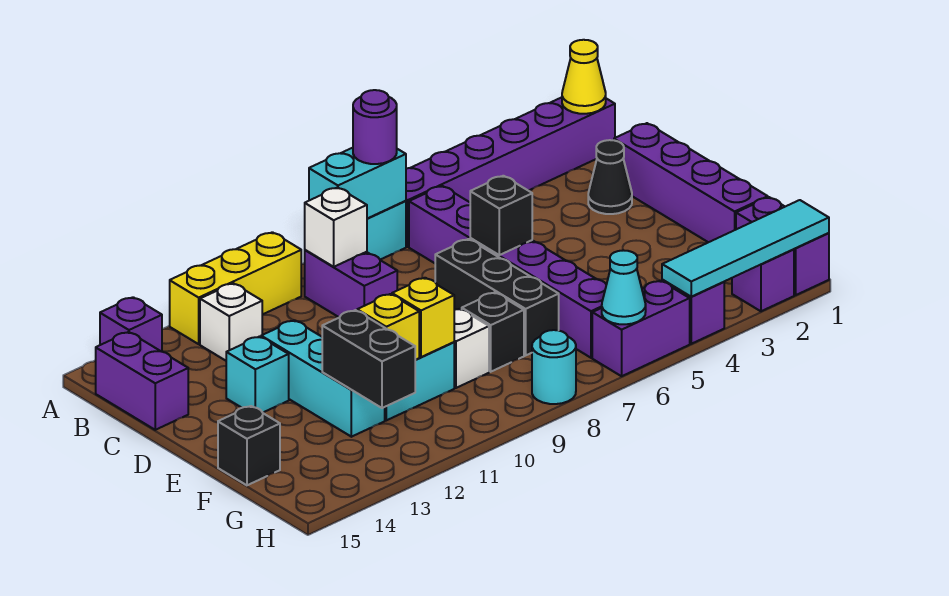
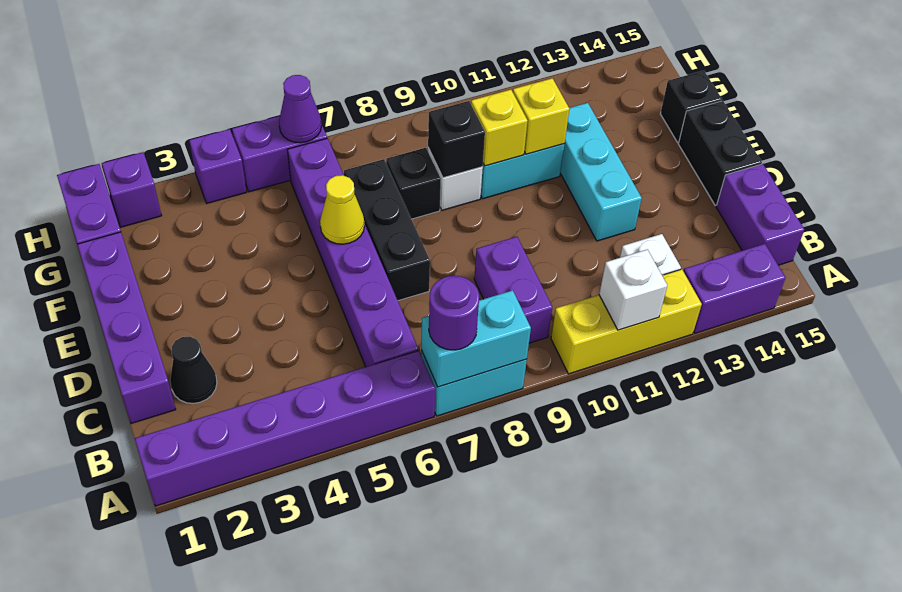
yellow cone A1 level 2 -> yellow cone E6 level 2
purple brick A14 level 1 -> purple brick A13:A14 level 1
white brick B9 level 2 -> white brick A11 level 2
black brick D6 level 2 -> black brick F9 level 2
cyan brick D13 level 1 -> none
black brick F12:G12 level 2 -> black brick D15:E15 level 1
cyan tile H1:H4 level 2 -> none
cyan cone H6 level 2 -> purple cone H6 level 2
cyan round brick H8 level 1 -> none

